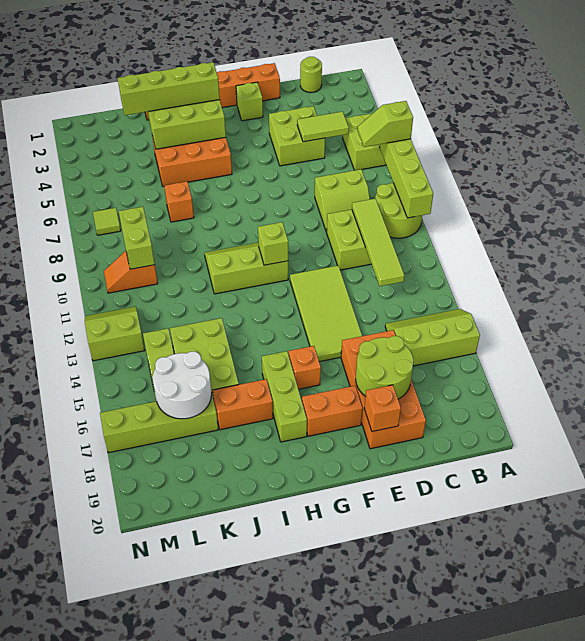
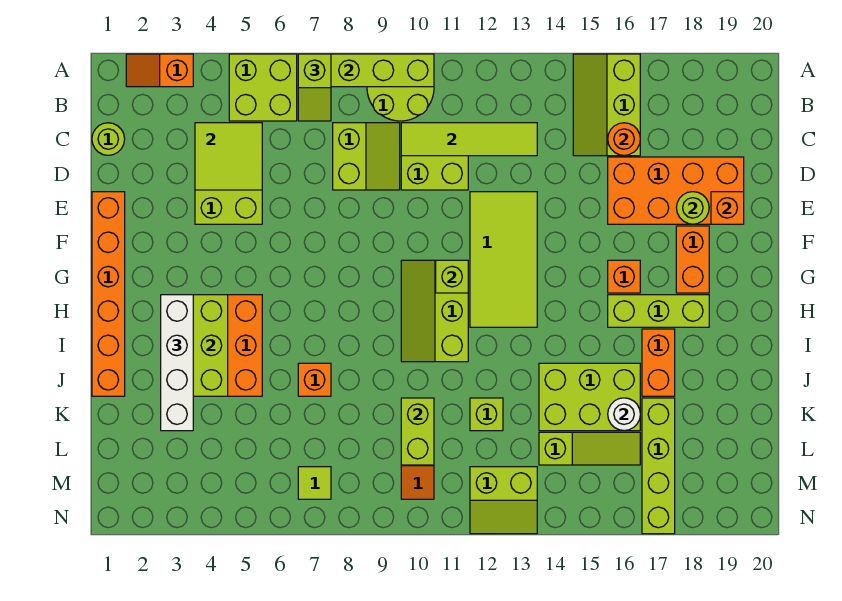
none -> orange slope A2:A3 level 1 top 3
lime tile C5:D5 level 2 -> lime tile C4:D5 level 2
none -> orange round brick C16 level 2
lime round brick D17:E18 level 2 -> lime round brick E18 level 2
lime tile E12:F15 level 1 -> lime tile E12:H13 level 1
lime brick F2 level 1 -> lime brick K12 level 1
lime brick H3:K3 level 3 -> white brick H3:K3 level 3
white round brick K16:L17 level 2 -> white round brick K16 level 2
lime brick L9:L10 level 2 -> lime brick K10:L10 level 2
lime slope M12:N13 level 1 top 13 -> lime slope M12:N13 level 1 top M

